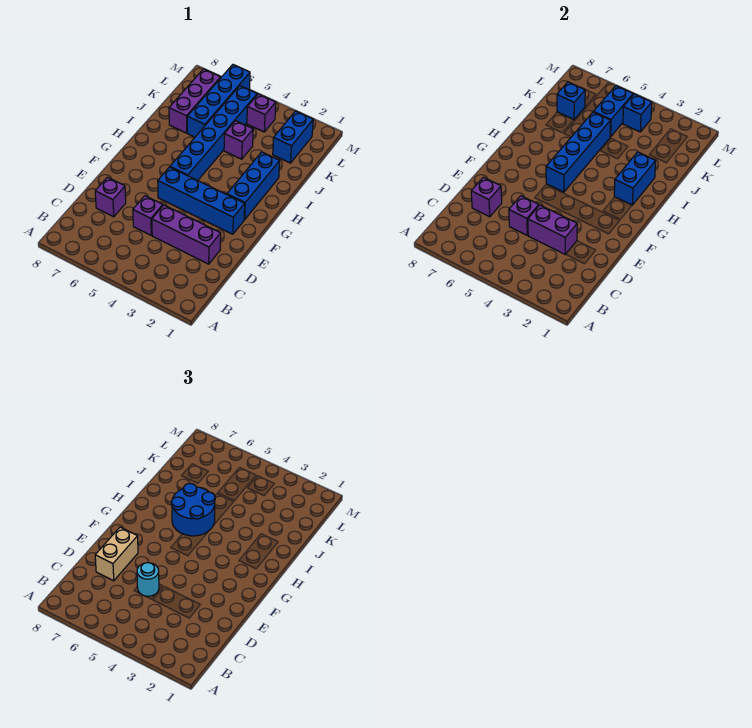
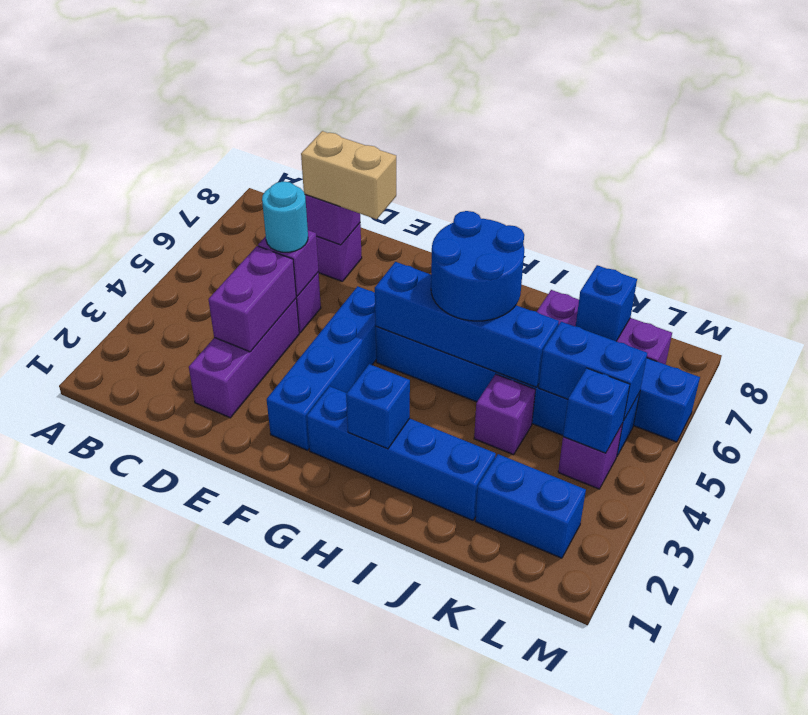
blue brick G2:I2 level 1 -> blue brick G2:J2 level 1
blue brick H2:I2 level 2 -> blue brick H2 level 2

